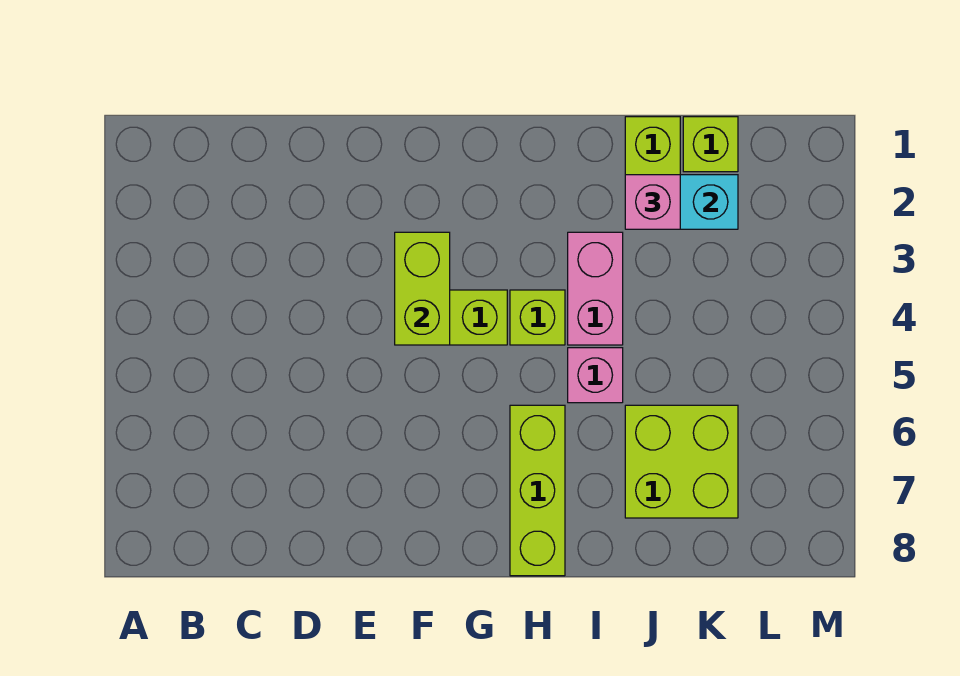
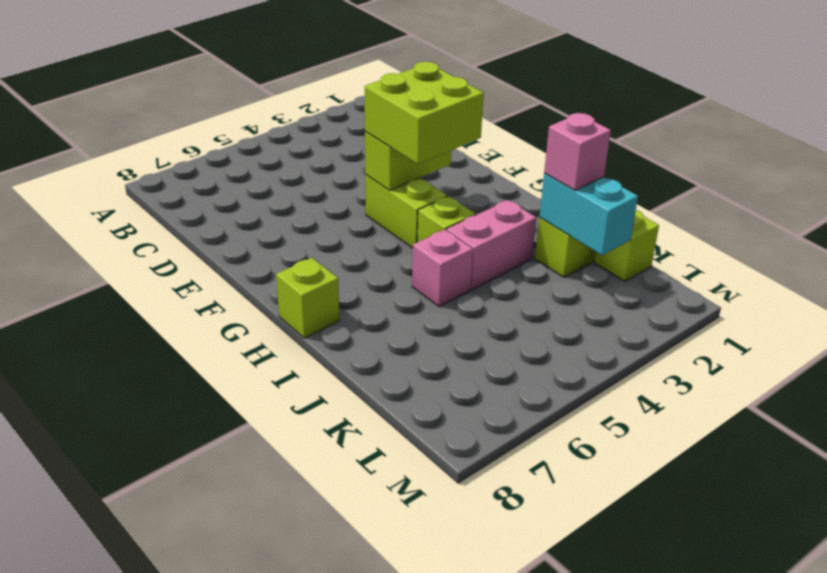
lime brick H6:H8 level 1 -> lime brick H8 level 1
lime brick J6:K7 level 1 -> lime brick F3:G4 level 3

